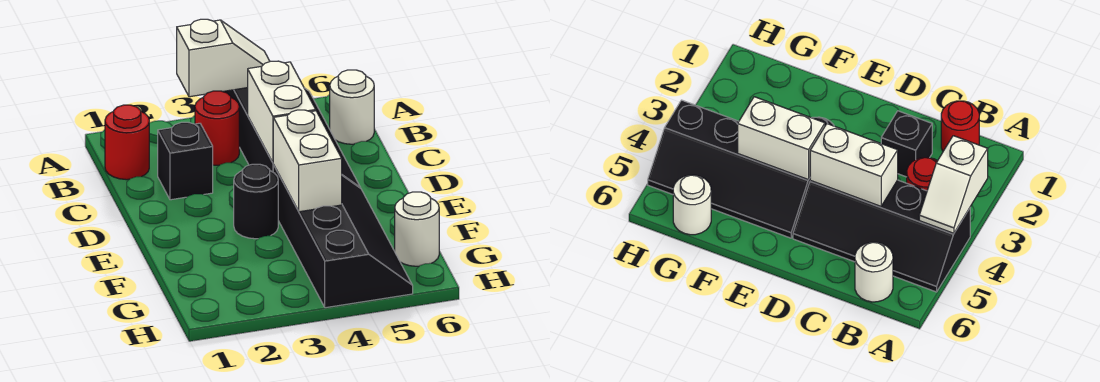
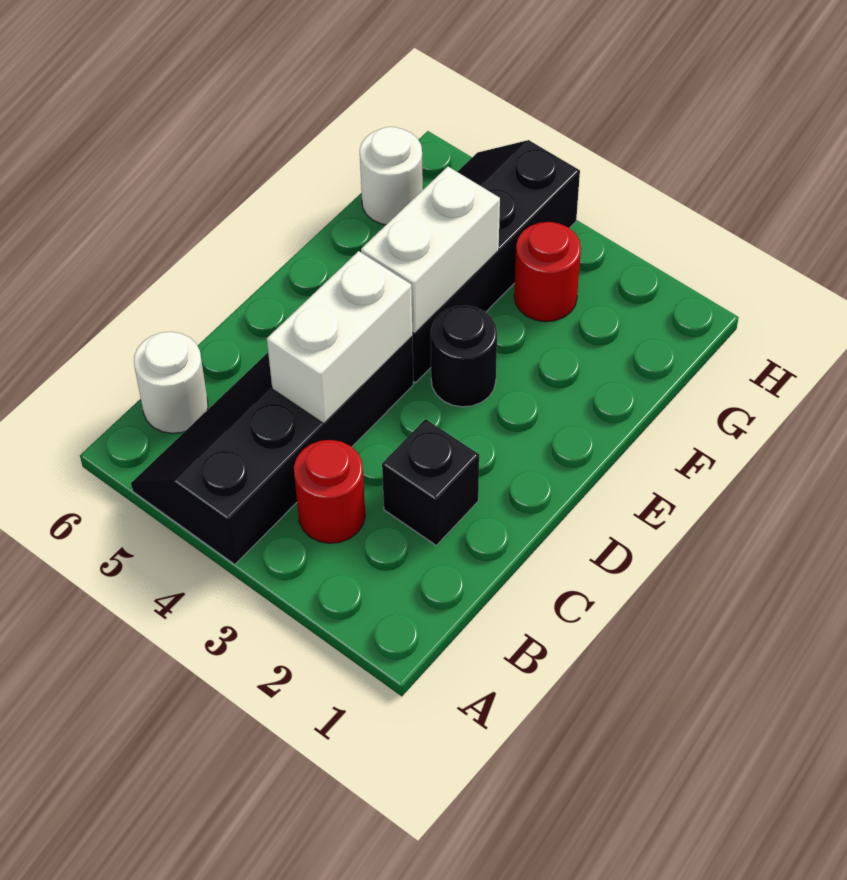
white slope A3:A4 level 2 top 3 -> none
red round brick B1 level 1 -> red round brick G3 level 1

